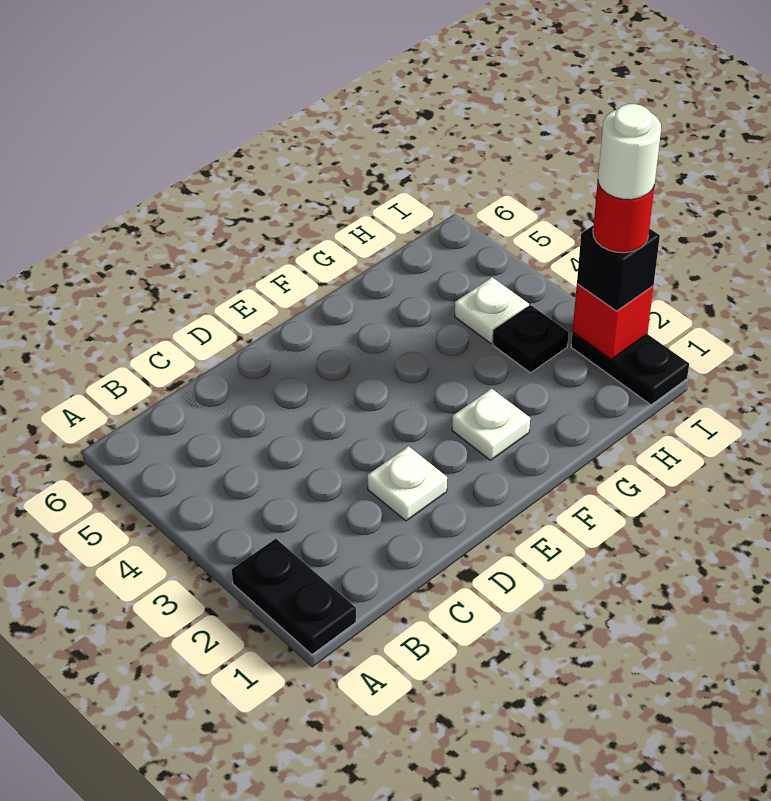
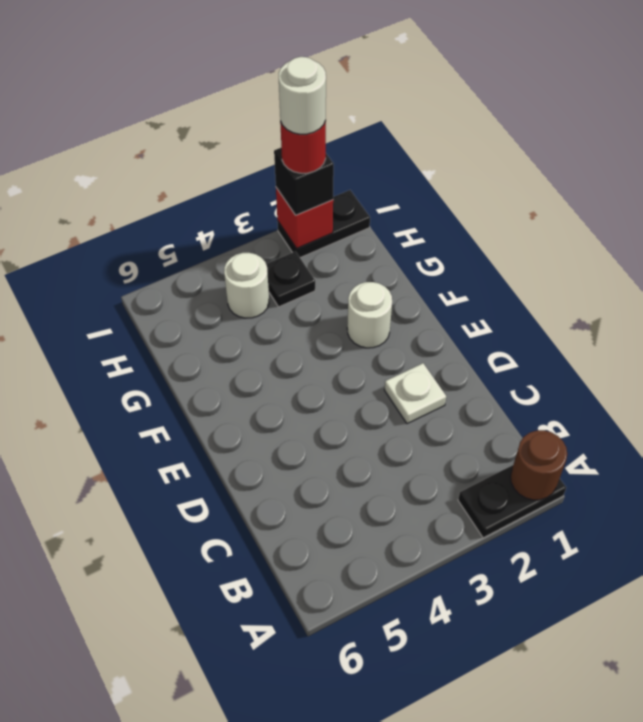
none -> brown round brick A1 level 2
white plate F2 level 1 -> white round brick F2 level 1
white plate H4 level 1 -> white round brick H4 level 1

